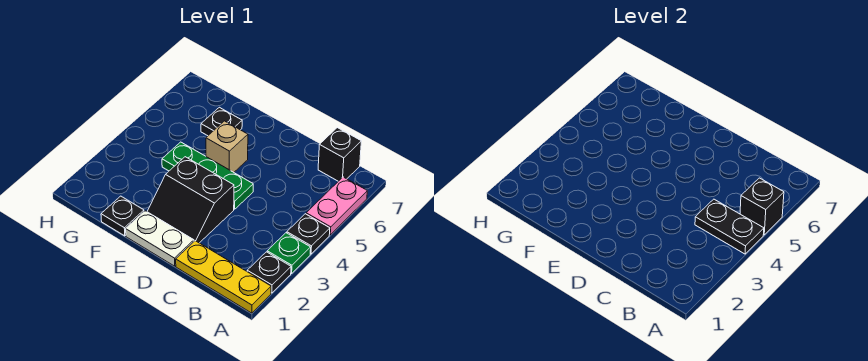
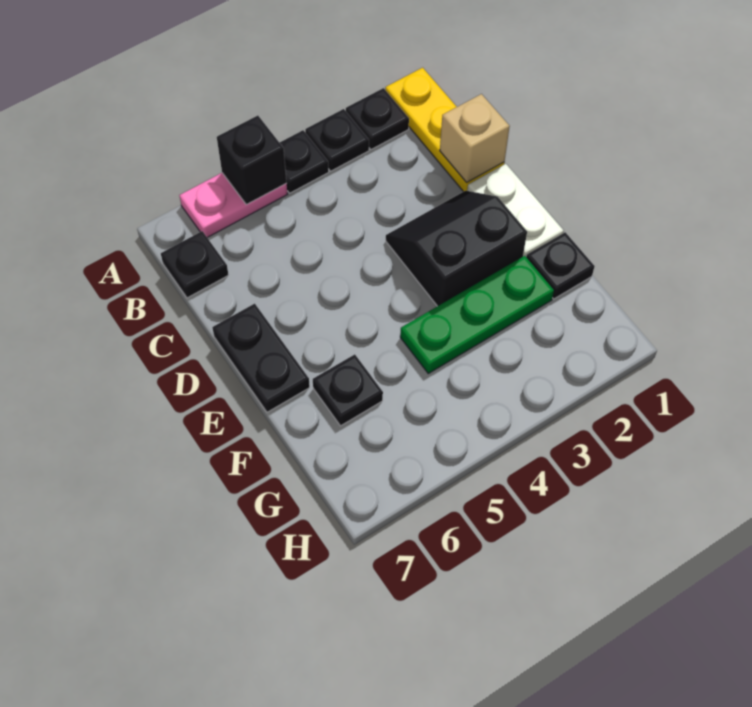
green plate A3 level 1 -> black plate A3 level 1
black plate A4:B4 level 2 -> black plate D7:E7 level 1
black brick B7 level 1 -> black plate B7 level 1
black slope D2:E3 level 1 top 3 -> black slope D2:E3 level 1 top E
green plate D4:F4 level 1 -> green plate F2:F4 level 1
tan brick E5 level 1 -> tan brick C1 level 2

